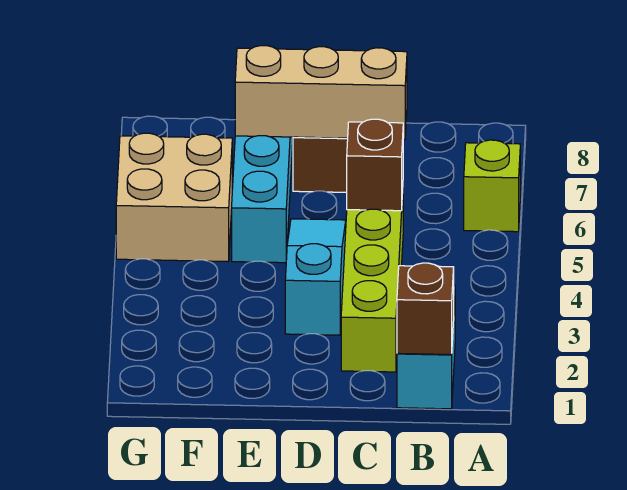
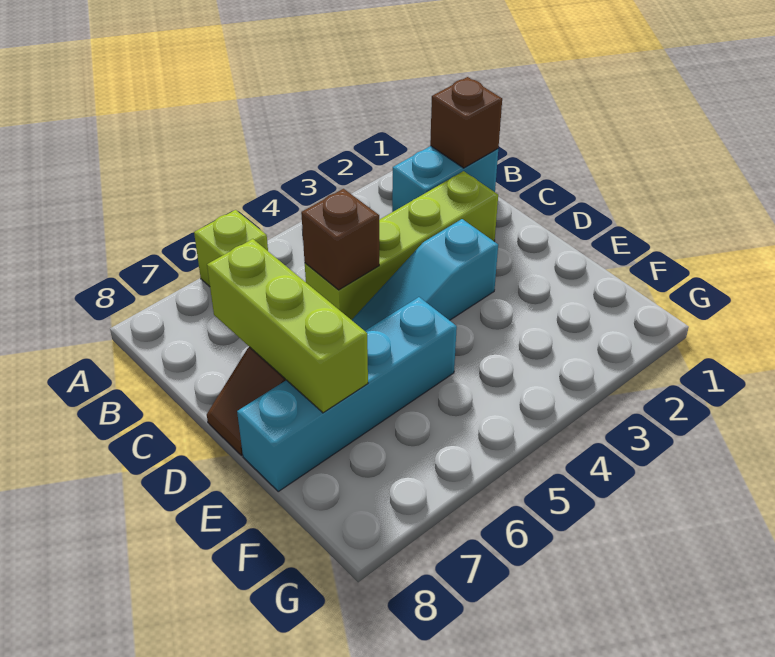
tan brick C7:E7 level 2 -> lime brick C7:E7 level 2
tan brick F5:G6 level 1 -> none

